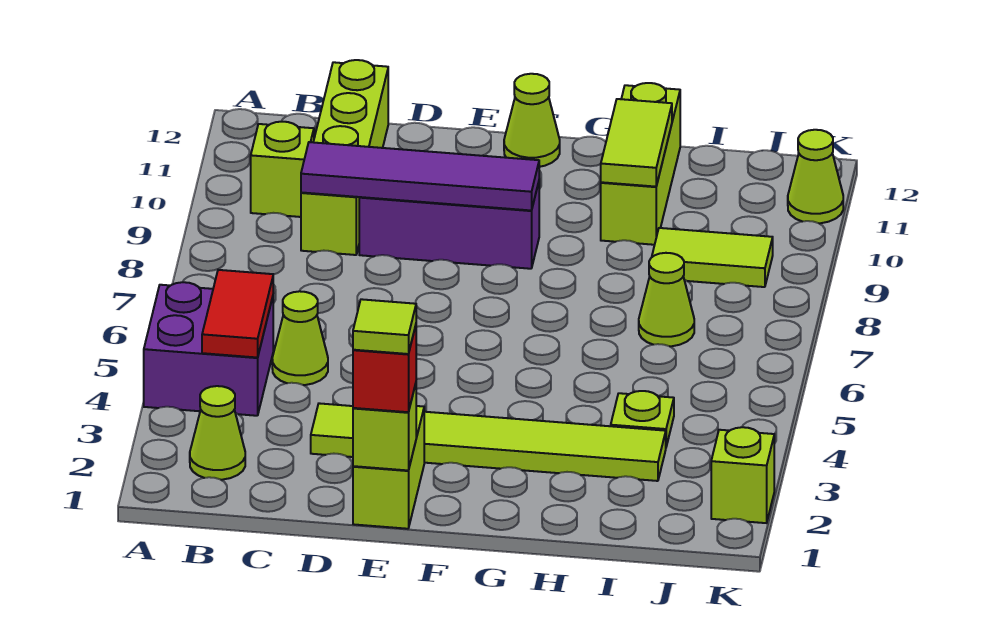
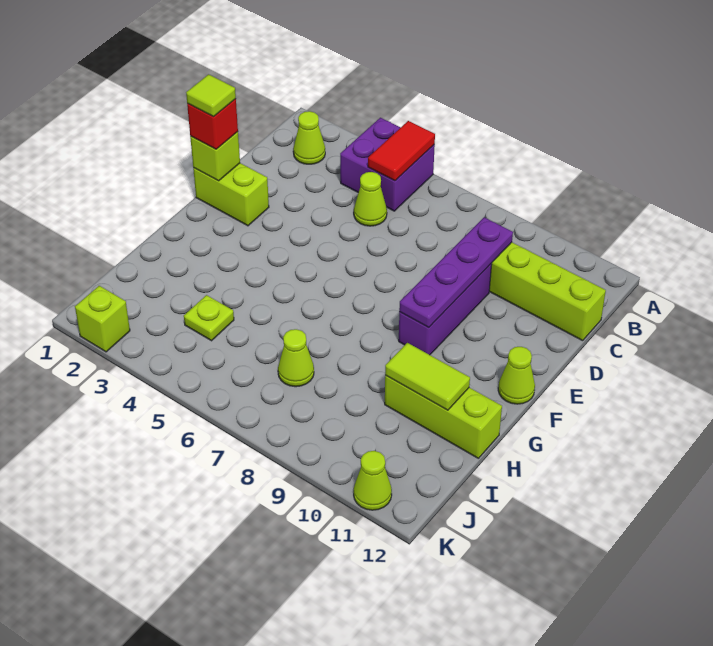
red tile B4:B5 level 2 -> red tile A5:B5 level 2
lime brick B10 level 1 -> none
purple tile C9:F9 level 2 -> purple plate C9:F9 level 2
lime tile D3:I3 level 1 -> none
lime tile I9:J9 level 1 -> none

